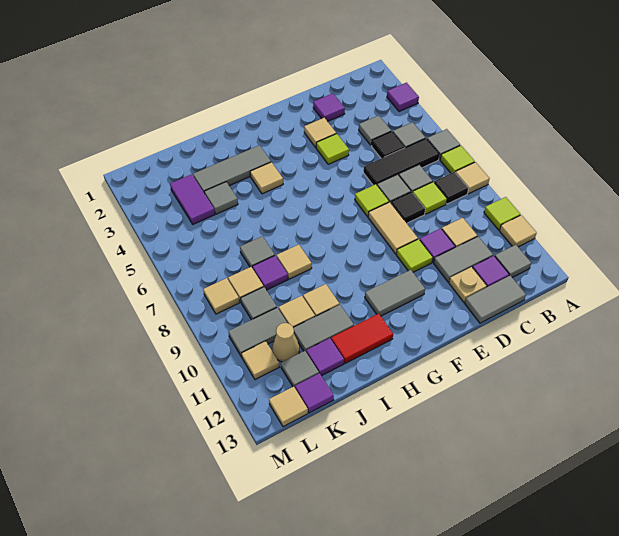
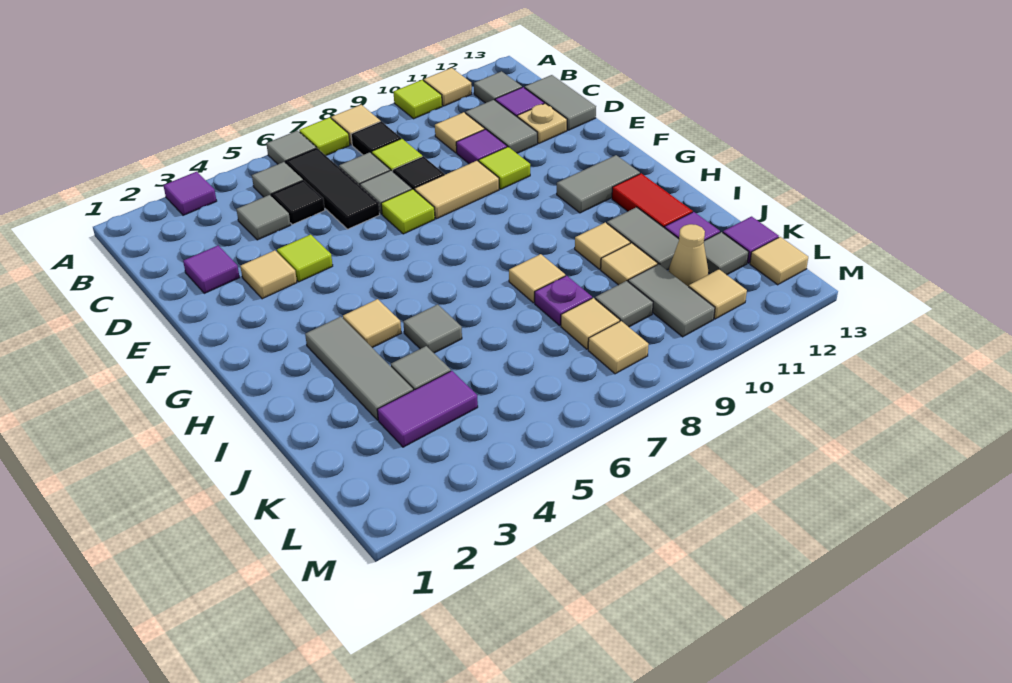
grey tile F11:G11 level 1 -> grey tile G11:G12 level 1
grey tile J7 level 1 -> grey tile I5 level 1
purple tile J8 level 1 -> purple plate J8 level 1

